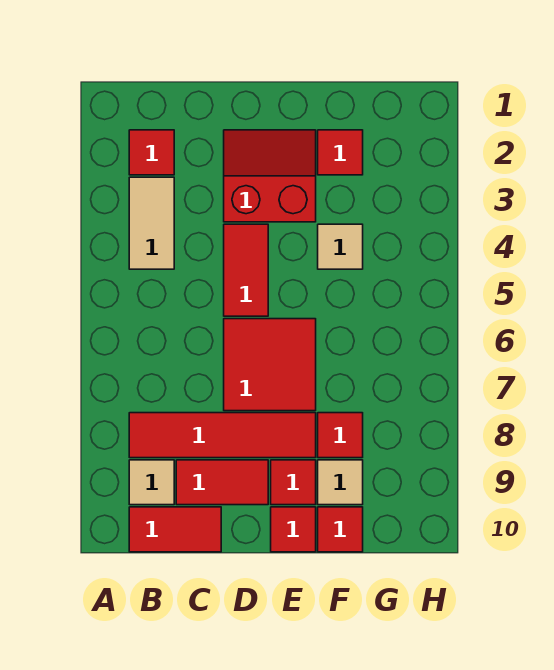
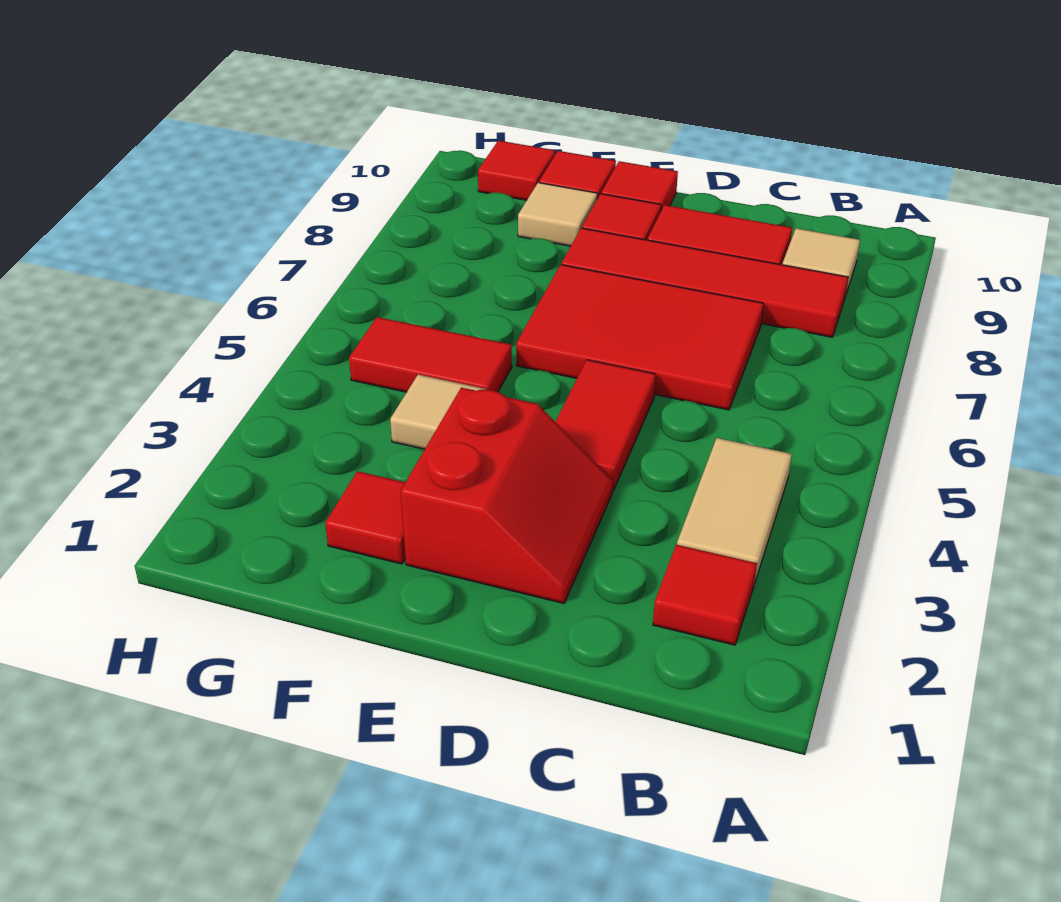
red tile B10:C10 level 1 -> red tile F5:G5 level 1
red slope D2:E3 level 1 top 3 -> red slope D2:E3 level 1 top E
red tile D6:E7 level 1 -> red tile C6:E7 level 1
red tile F8 level 1 -> red tile G10 level 1

